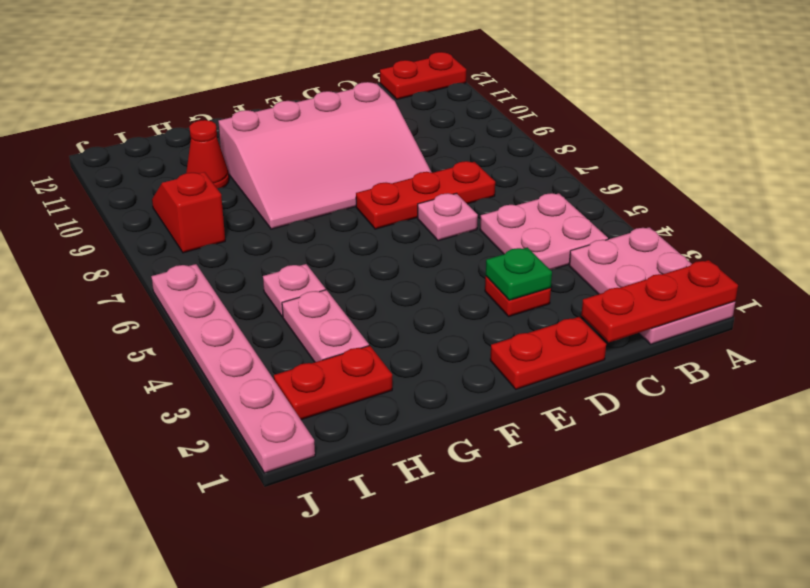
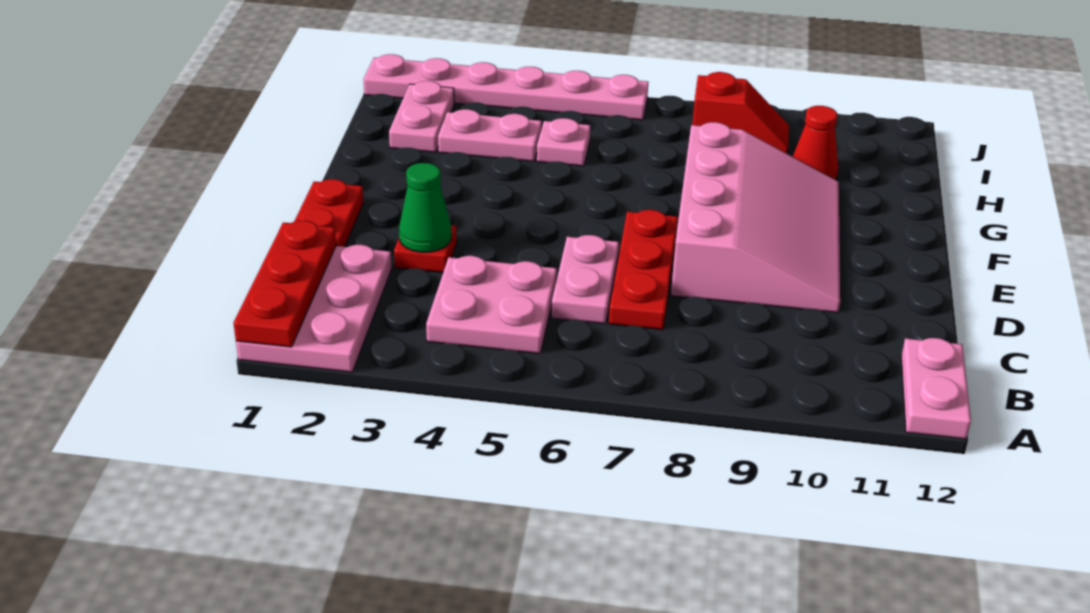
pink plate A1:B3 level 1 -> pink plate A1:C2 level 1
red plate A12:B12 level 1 -> pink plate A12:B12 level 1
green plate D3 level 2 -> green cone D3 level 2
pink plate D6 level 1 -> pink plate C6:D6 level 1
pink slope D8:G10 level 1 top 10 -> pink slope D8:G10 level 1 top 8
red plate H2:I2 level 1 -> pink plate H2:I2 level 1

